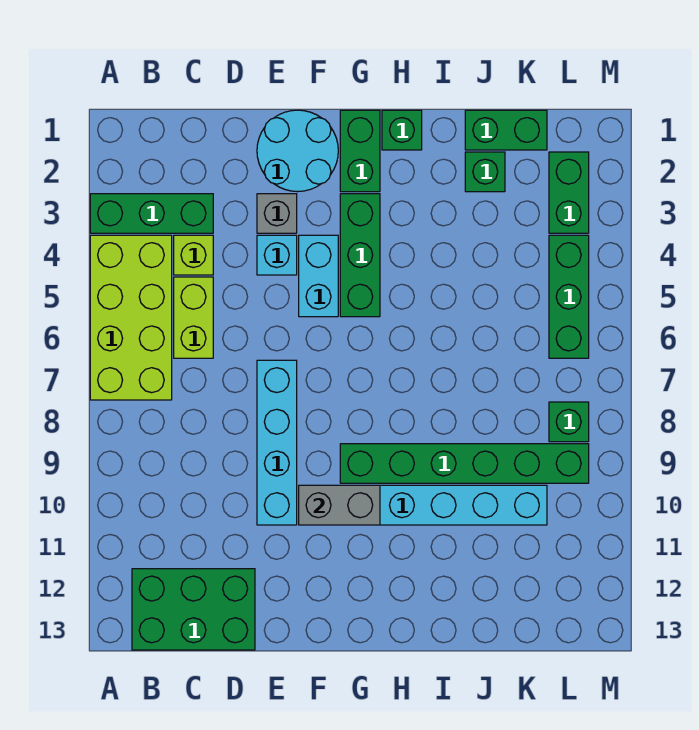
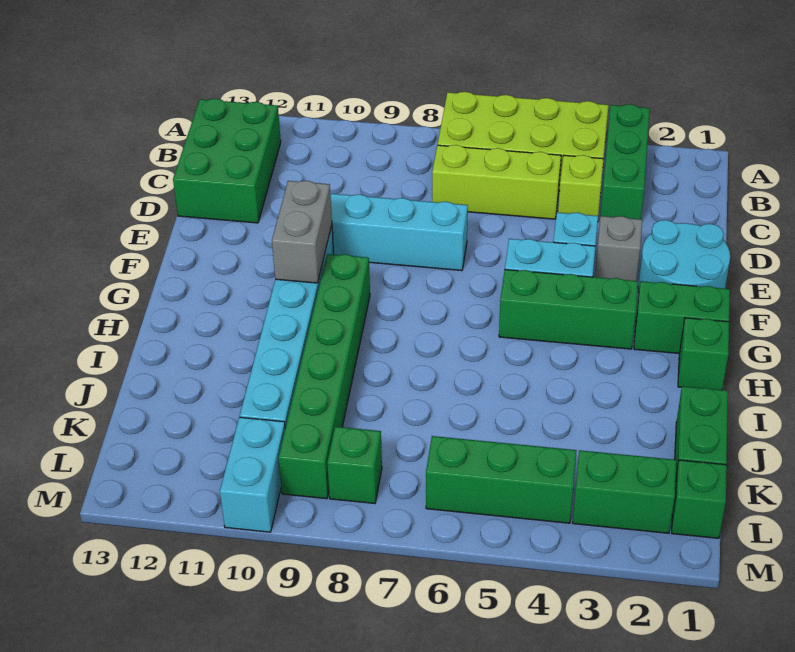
lime brick C5:C6 level 1 -> lime brick C5:C7 level 1
green brick J2 level 1 -> green brick L1 level 1
none -> cyan brick L10:M10 level 1

